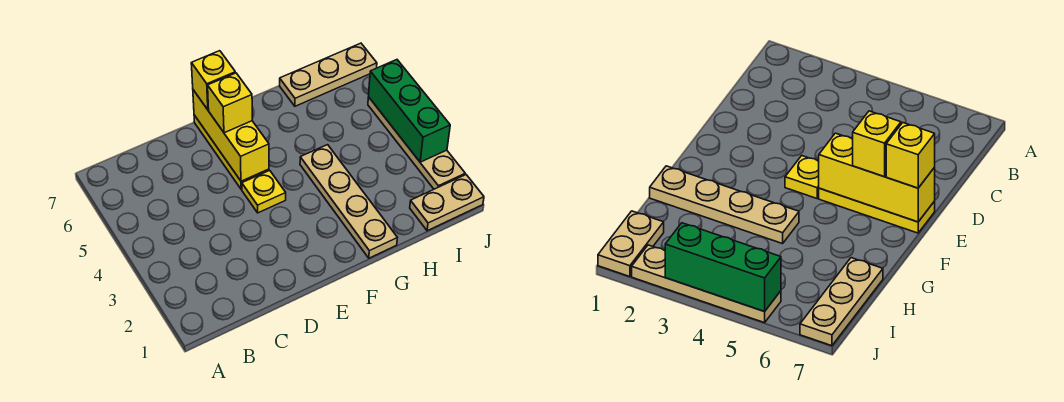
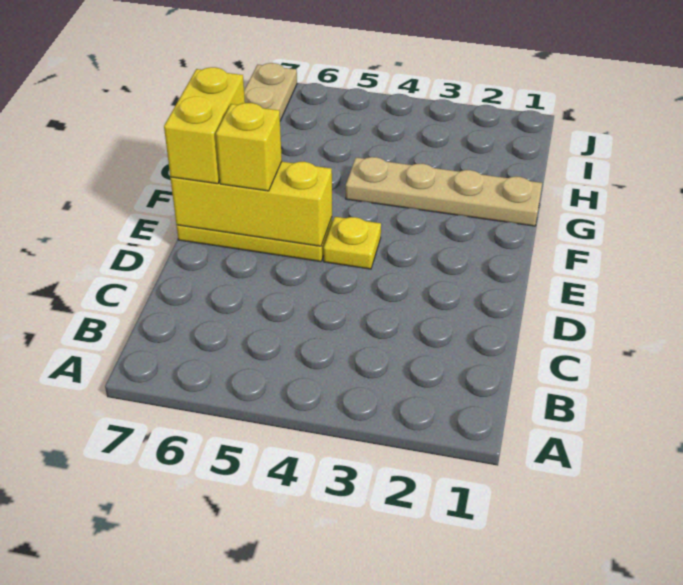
yellow brick E7 level 3 -> yellow brick E7:F7 level 3
tan plate I1:J1 level 1 -> none
tan plate J2:J5 level 1 -> none
green brick J3:J5 level 2 -> none

